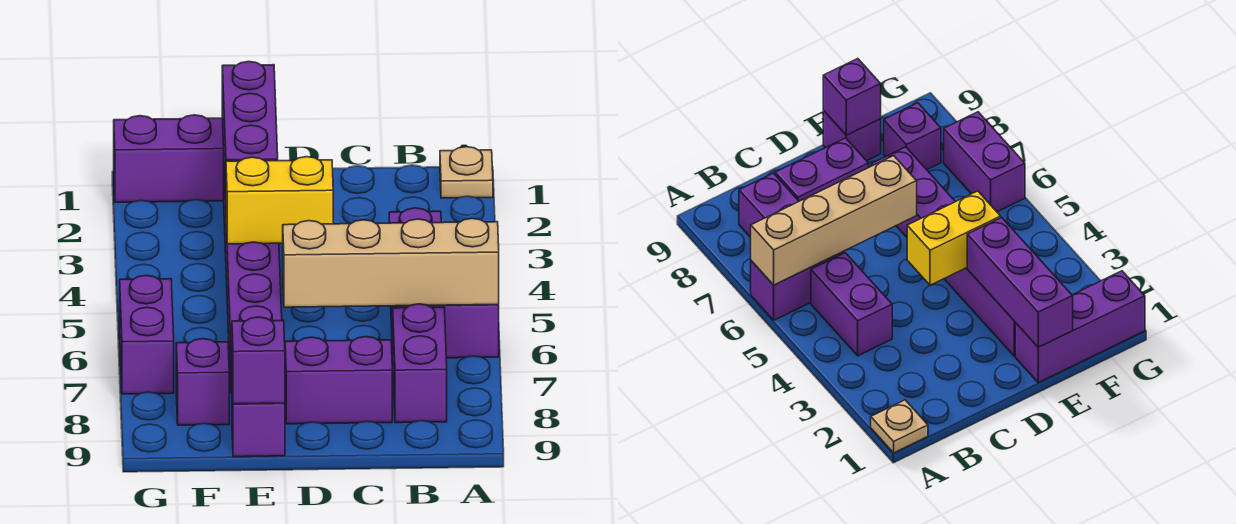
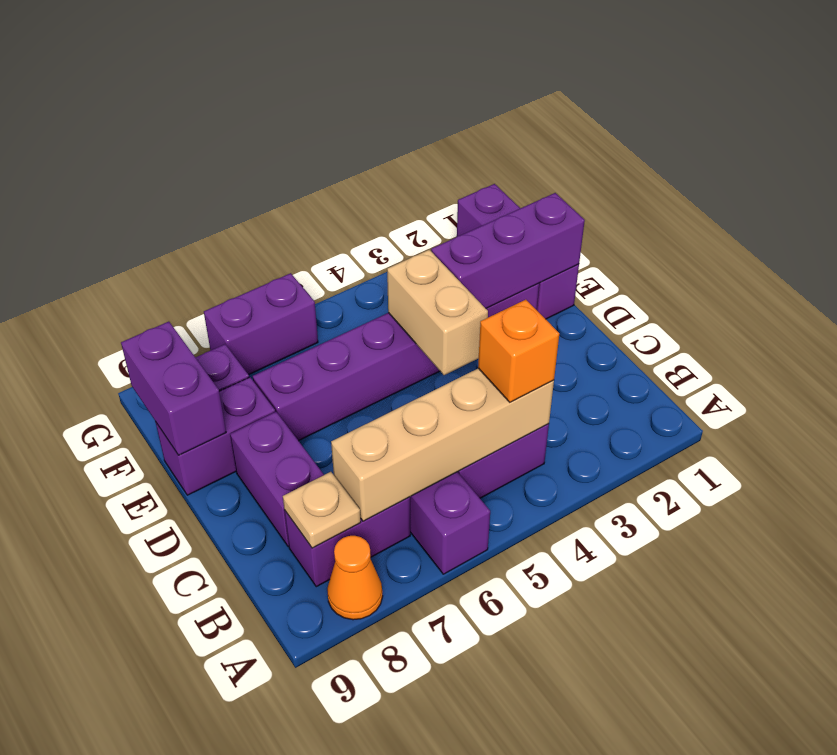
tan plate A1 level 1 -> tan plate B8 level 2
tan brick A6:D6 level 2 -> tan brick B4:B7 level 2
none -> orange cone A8 level 1
none -> orange brick B4 level 3
yellow brick D4:E4 level 2 -> tan brick D4:E4 level 2
purple brick E9 level 1 -> purple brick E8:E9 level 1
purple brick E9 level 2 -> purple brick E9:F9 level 2

